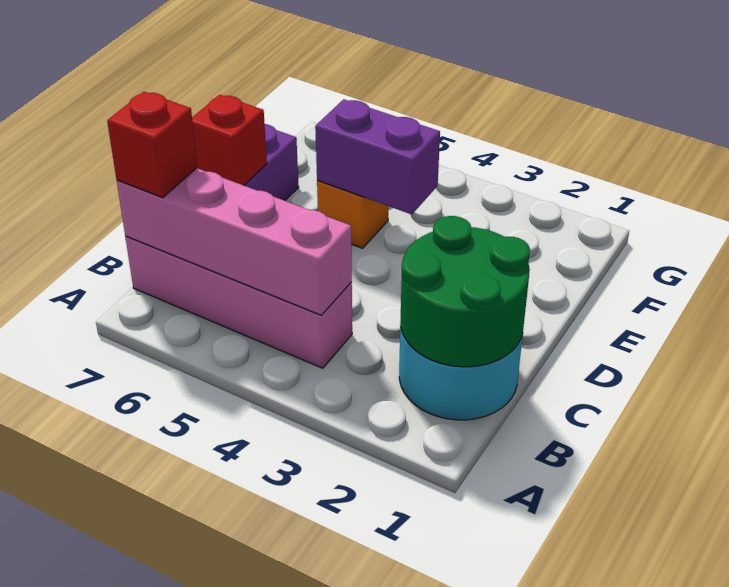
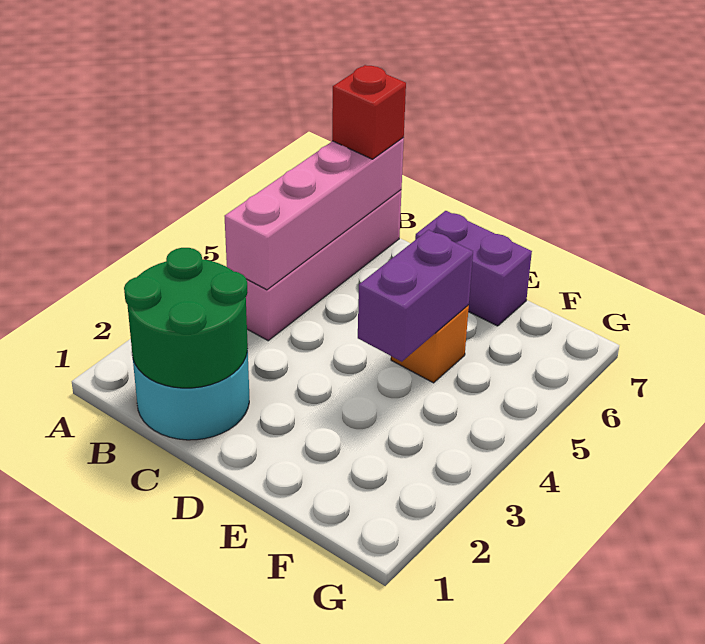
red brick D7 level 2 -> none

